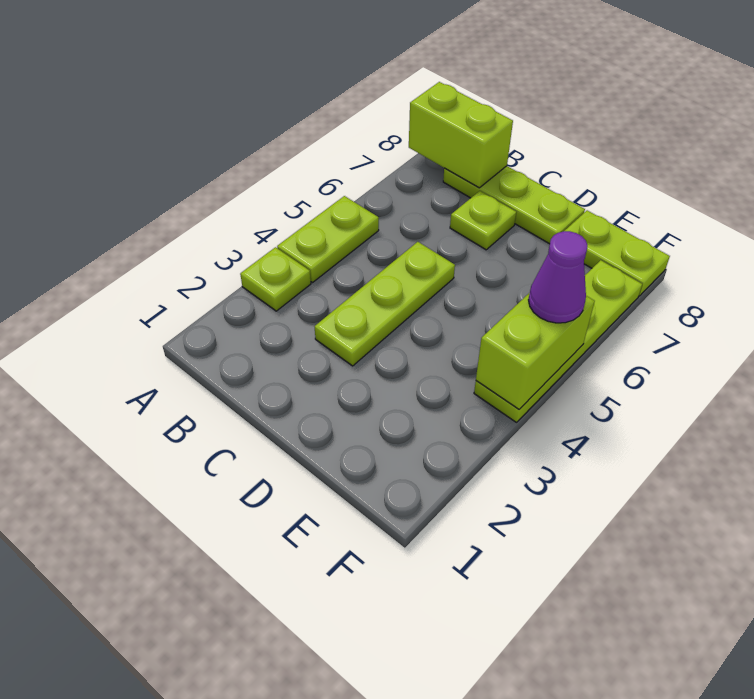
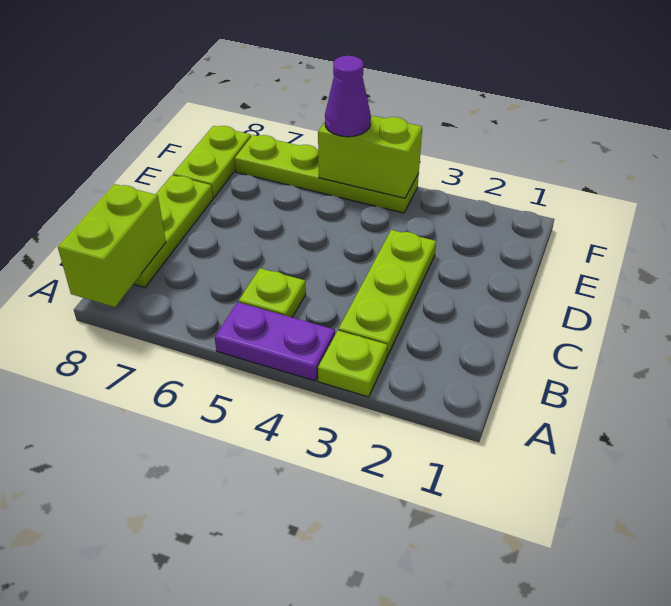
lime plate A4:A5 level 1 -> purple plate A4:A5 level 1
lime plate C3:C5 level 1 -> lime plate B3:D3 level 1
lime plate C7 level 1 -> lime plate B5 level 1

